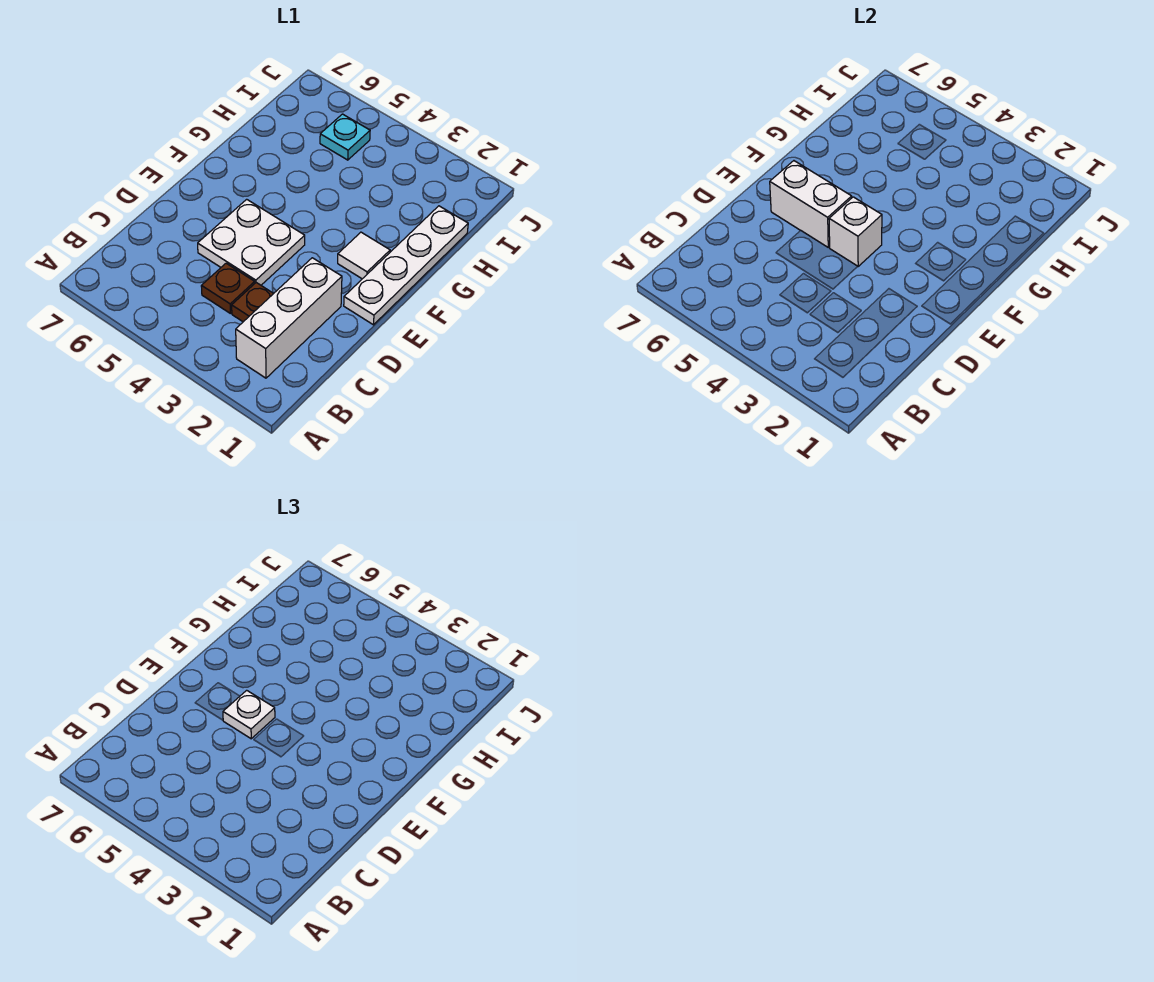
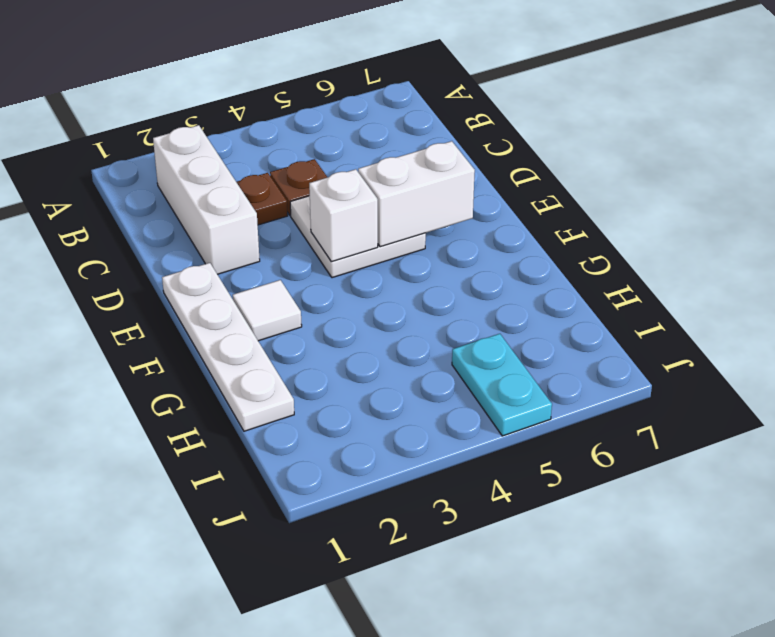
white plate E5 level 3 -> none
cyan plate I5 level 1 -> cyan plate I5:J5 level 1

